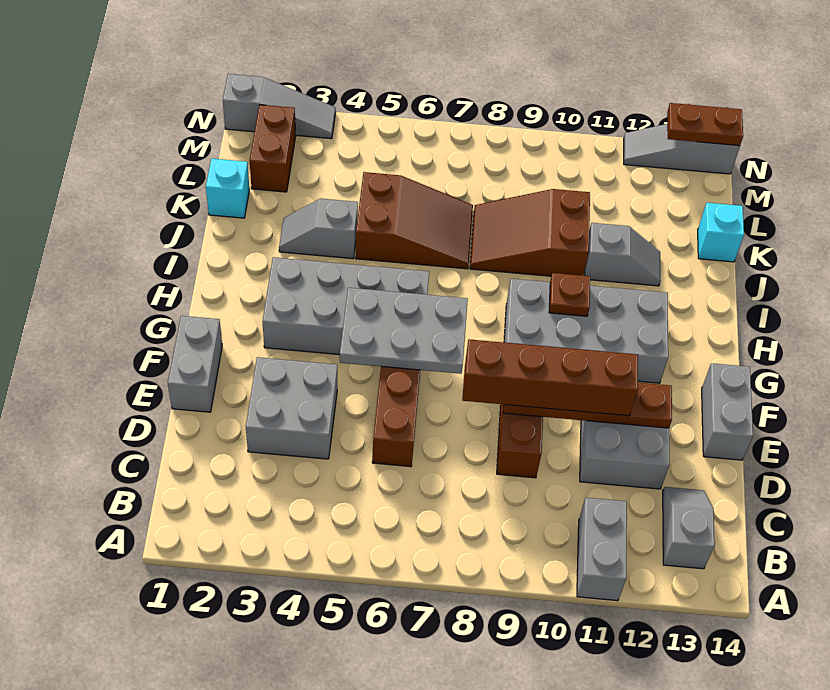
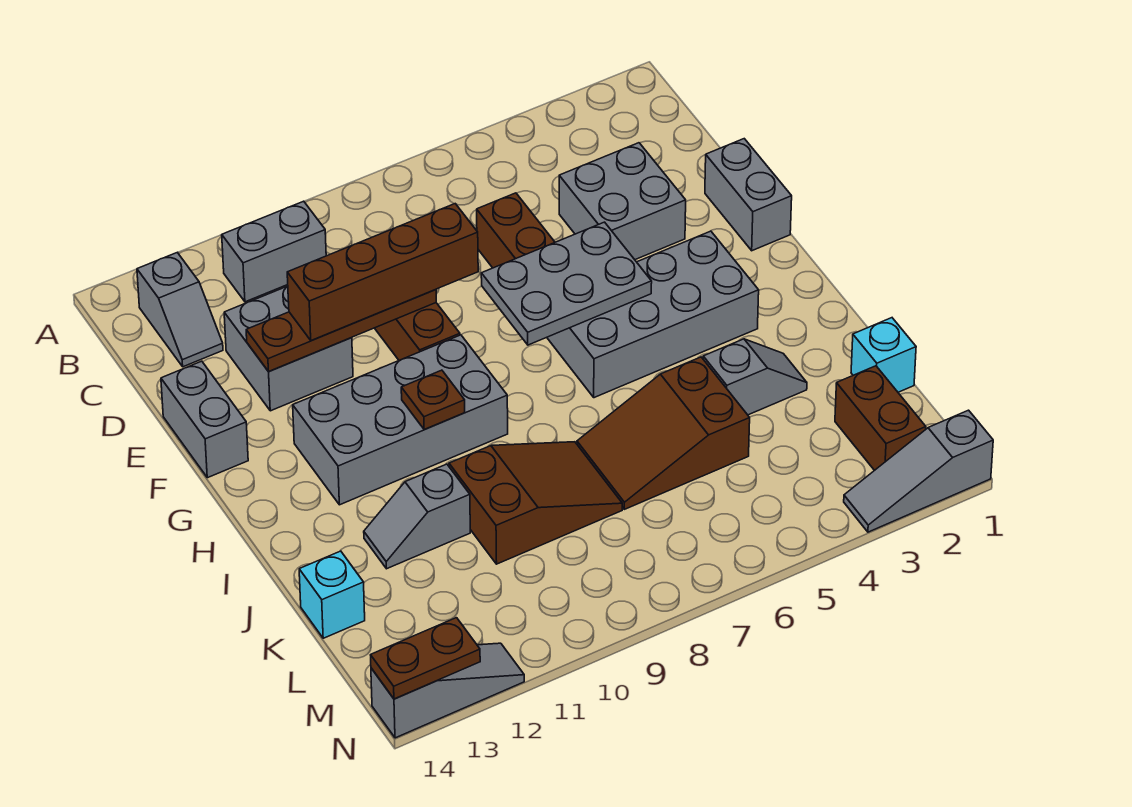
grey brick A11:B11 level 1 -> grey brick B10:B11 level 1

